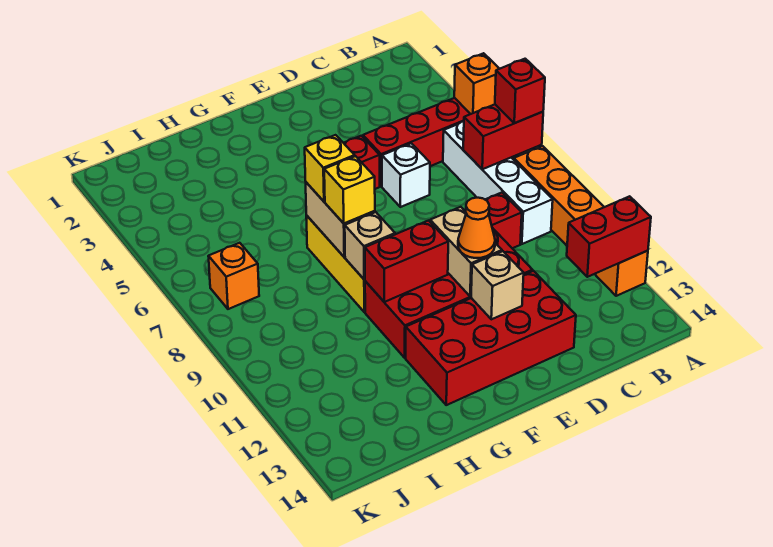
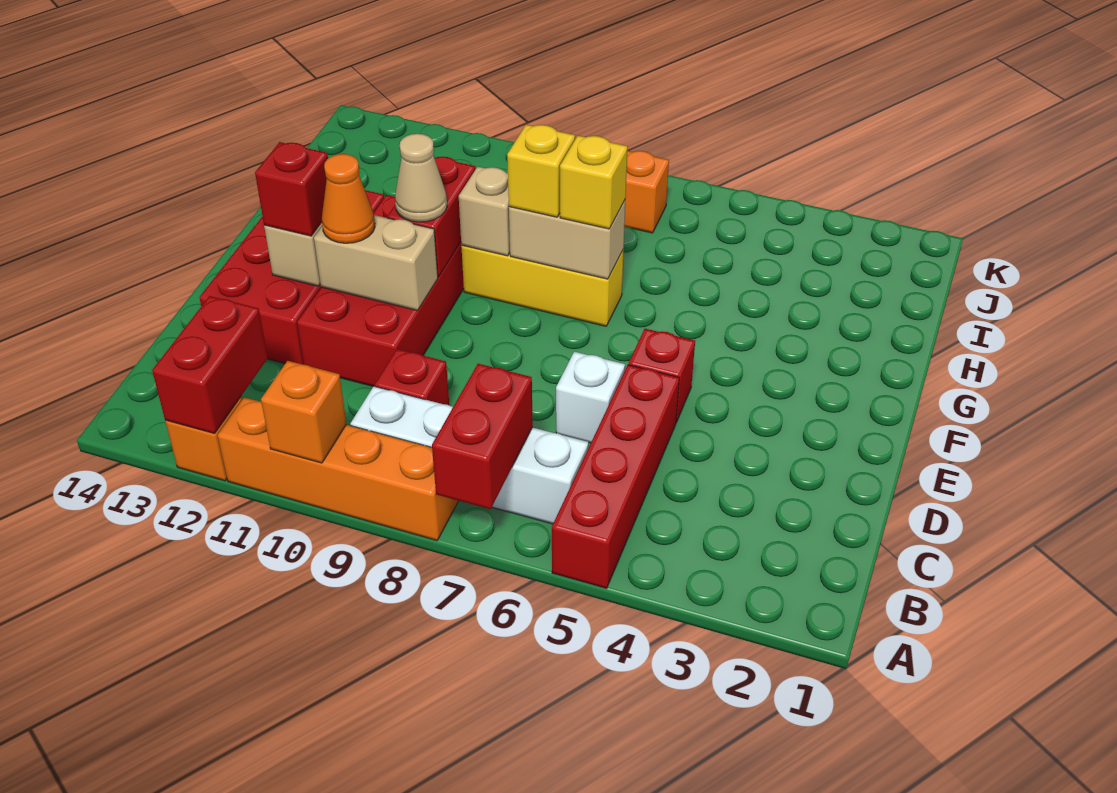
orange brick A5 level 2 -> orange brick A10 level 2
red brick A7 level 3 -> red brick E12 level 3
none -> tan cone F10 level 3

